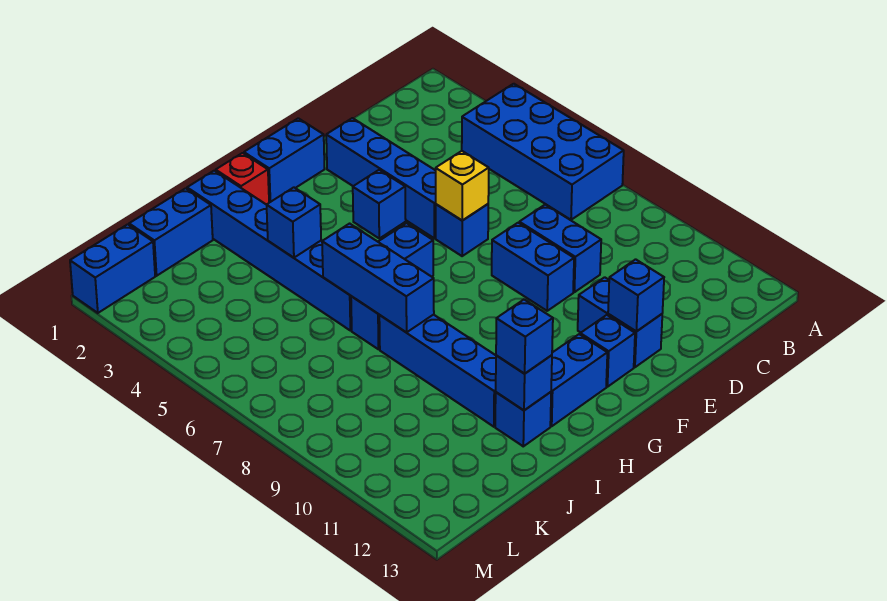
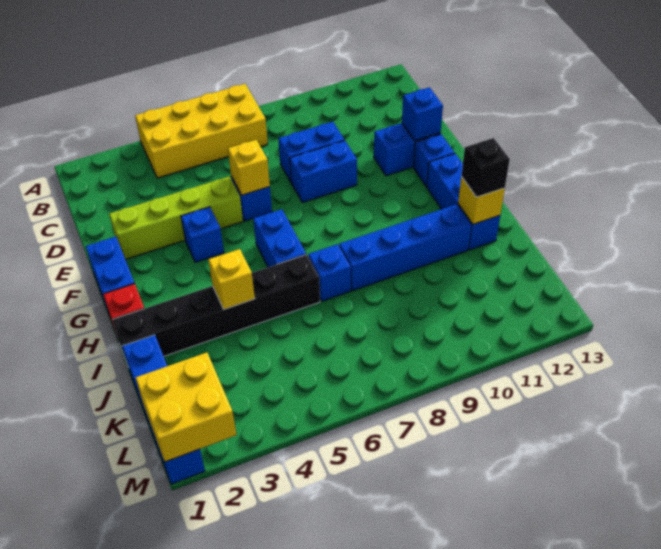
blue brick A4:B7 level 1 -> yellow brick A4:B7 level 1
blue brick E2:E5 level 1 -> lime brick E2:E5 level 1
blue brick I1:I6 level 1 -> black brick I1:I6 level 1
blue brick I4 level 2 -> yellow brick I4 level 2
blue brick I6:I8 level 2 -> none
blue brick I12 level 2 -> yellow brick I12 level 2
blue brick I12 level 3 -> black brick I12 level 3
none -> yellow brick L1:M2 level 2

